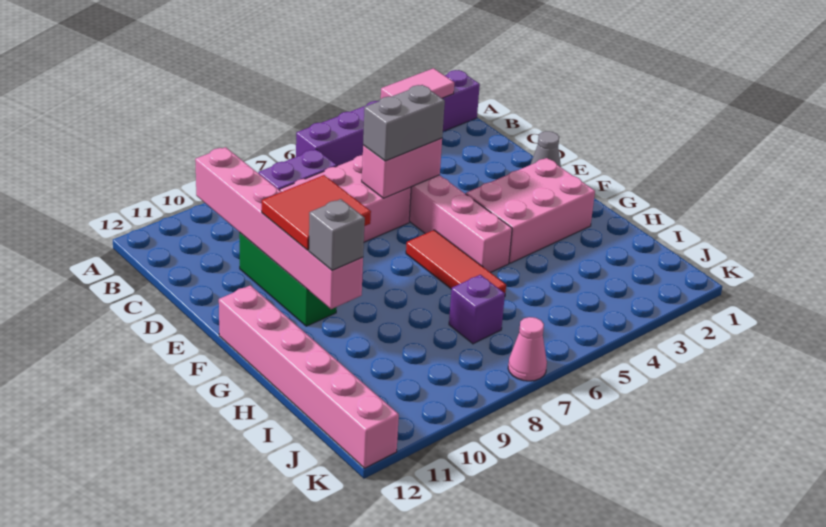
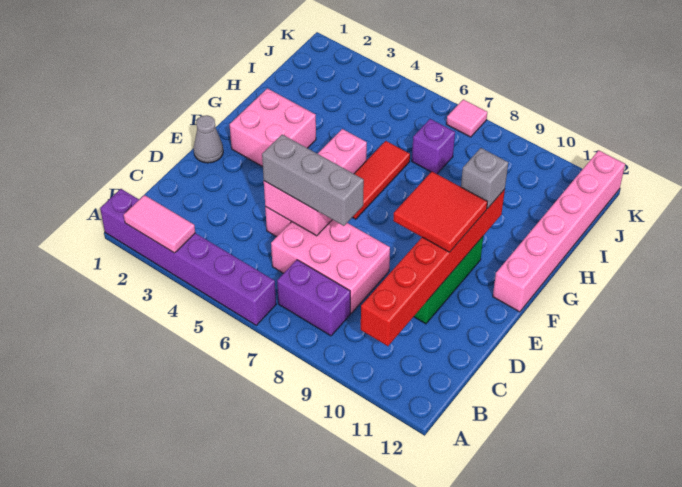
pink brick B10:G10 level 2 -> red brick B10:G10 level 2
grey brick D5:D6 level 3 -> grey brick D5:D7 level 3
pink brick F2:G4 level 1 -> pink brick F2:G3 level 1
pink cone K7 level 1 -> pink tile K7 level 1

